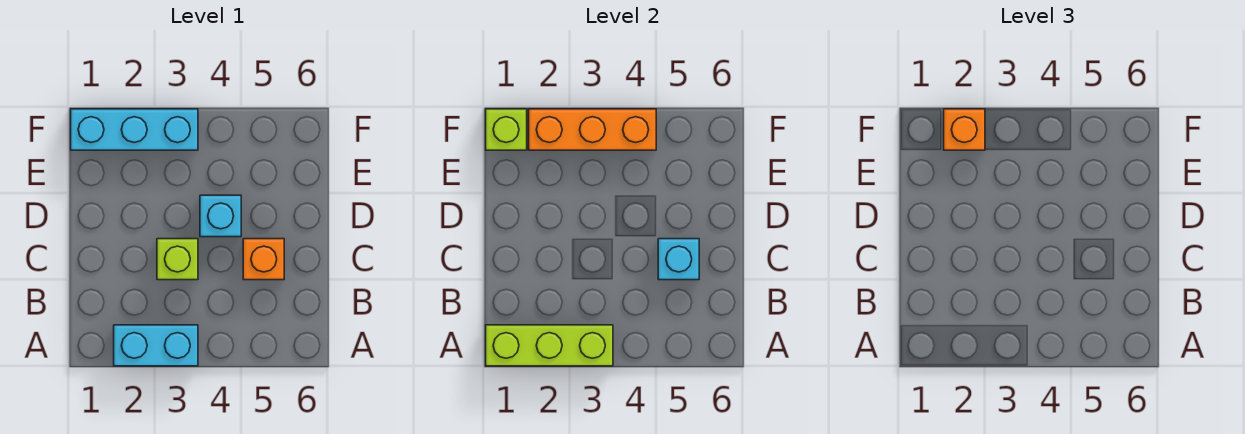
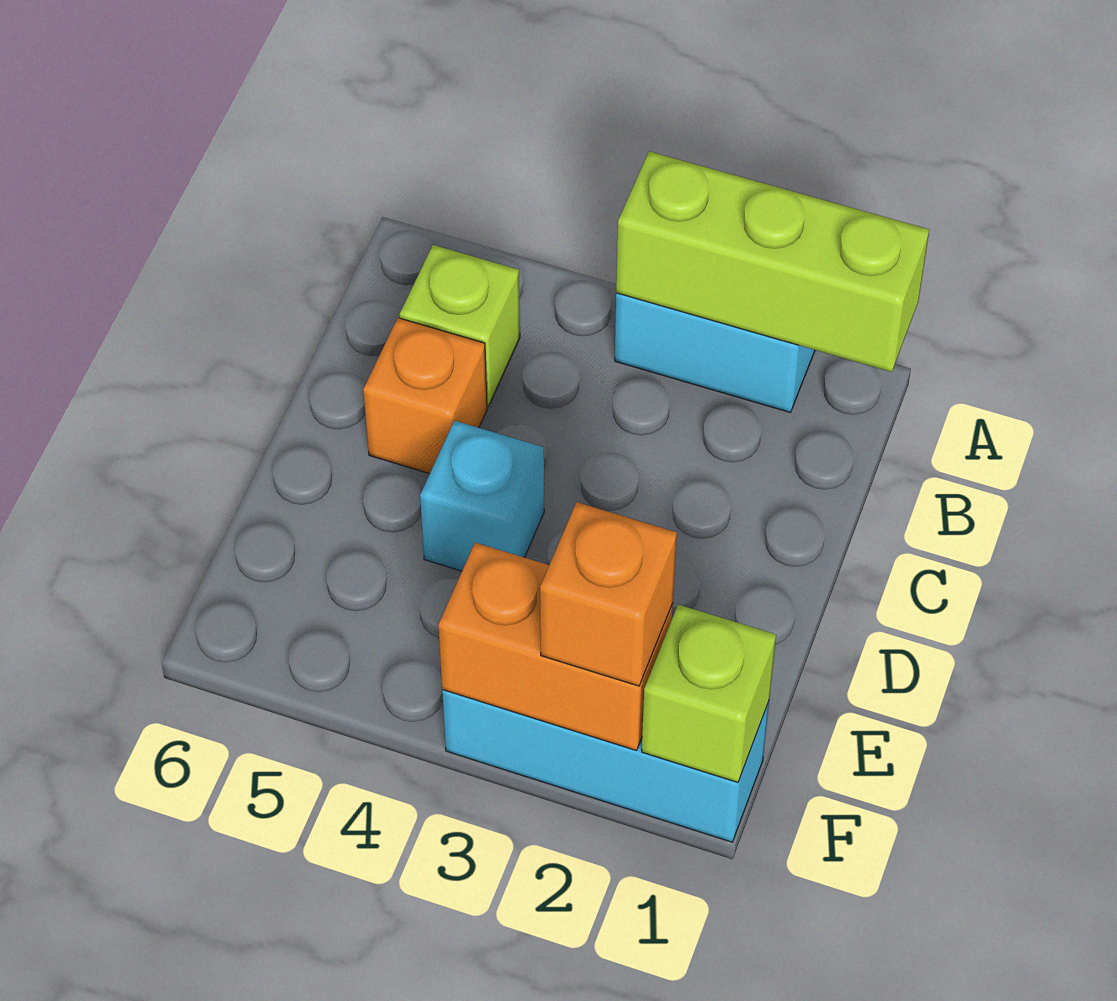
lime brick C3 level 1 -> lime brick B5 level 1
cyan brick C5 level 2 -> none
orange brick F2:F4 level 2 -> orange brick F2:F3 level 2

